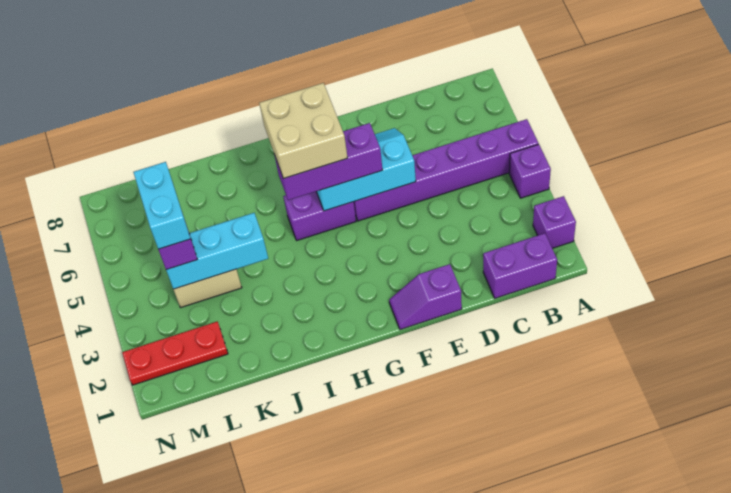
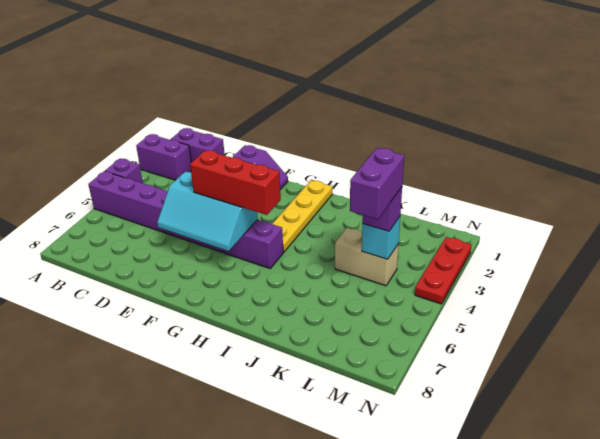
purple brick A2 level 1 -> purple brick A2:B2 level 1
purple brick F5:H5 level 3 -> red brick F5:H5 level 3
tan brick G5:H6 level 4 -> none
none -> yellow plate H1:H4 level 1
cyan brick J4:L4 level 2 -> cyan brick L4 level 2
red plate L2:N2 level 1 -> red plate N2:N4 level 1
cyan brick L4:L5 level 4 -> purple brick L4:L5 level 4

